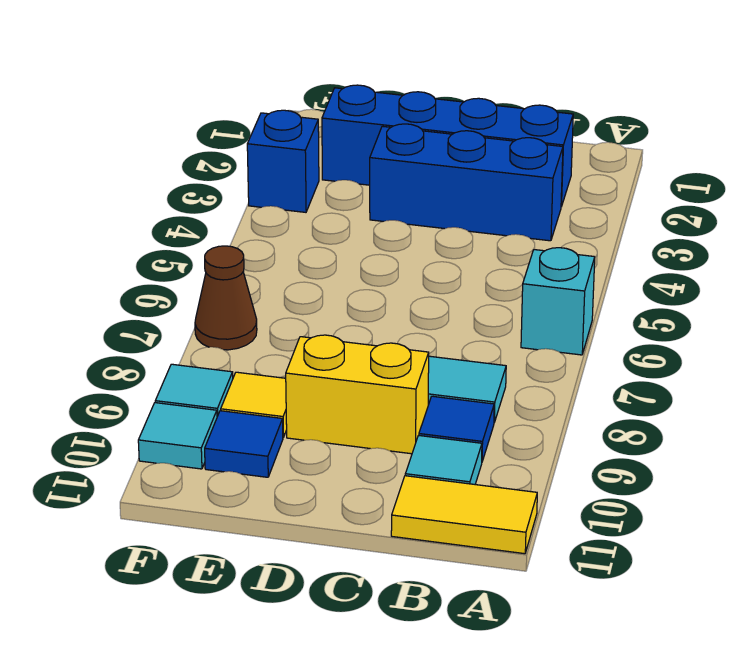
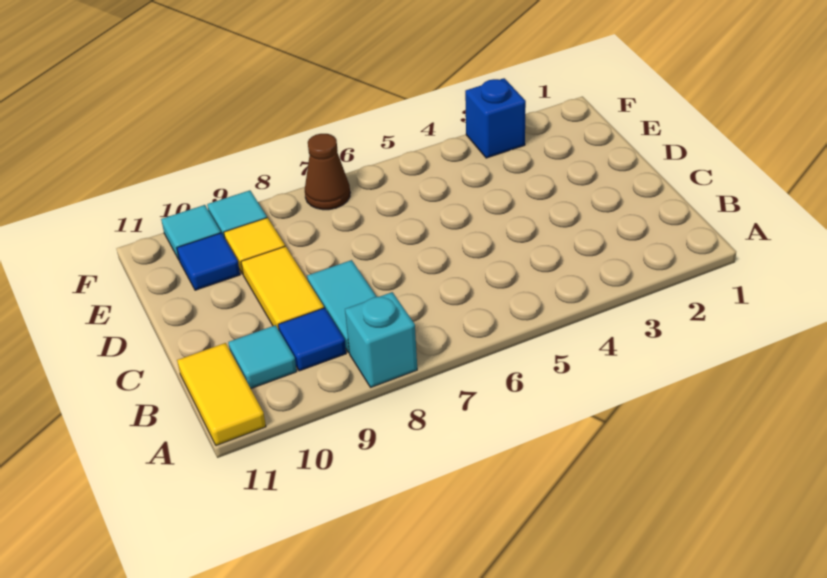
cyan brick A6 level 1 -> cyan brick A8 level 1
blue brick B2:E2 level 1 -> none
blue brick B3:D3 level 1 -> none
yellow brick C9:D9 level 1 -> yellow tile C9:D9 level 1

